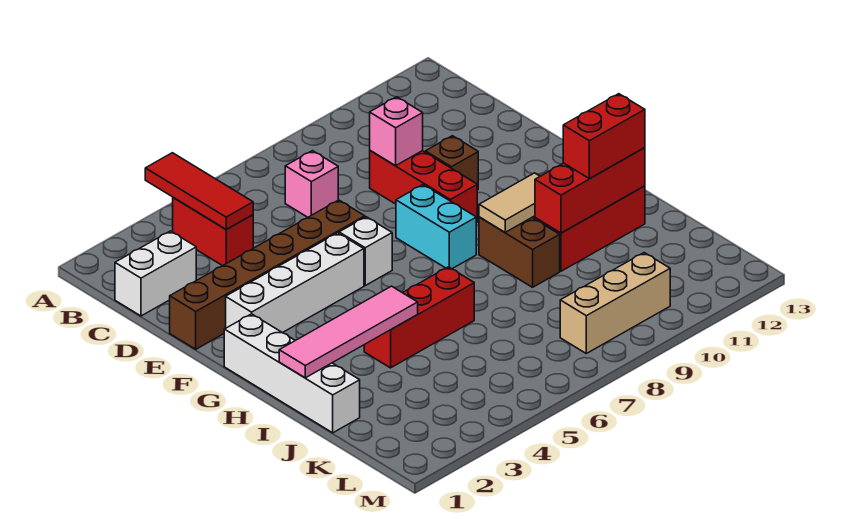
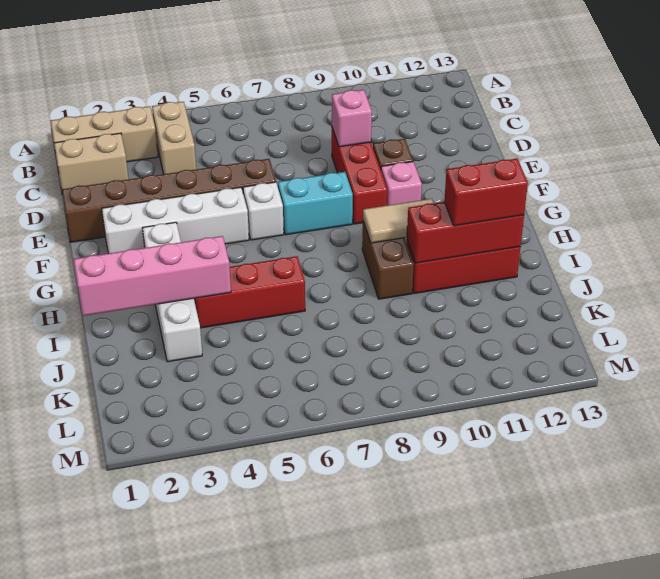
red tile A4:C4 level 2 -> none
red brick B4:C4 level 1 -> tan brick B4:C4 level 1
white brick C1:C2 level 1 -> tan brick C1:C2 level 1
pink brick C7 level 1 -> pink brick F10 level 1
cyan brick F8:G8 level 1 -> cyan brick F7:F8 level 1
white brick G1:J1 level 1 -> white brick G3:J3 level 1
pink tile I1:I4 level 2 -> pink brick I1:I4 level 2
tan brick L8:L10 level 1 -> tan brick B1:B3 level 1

